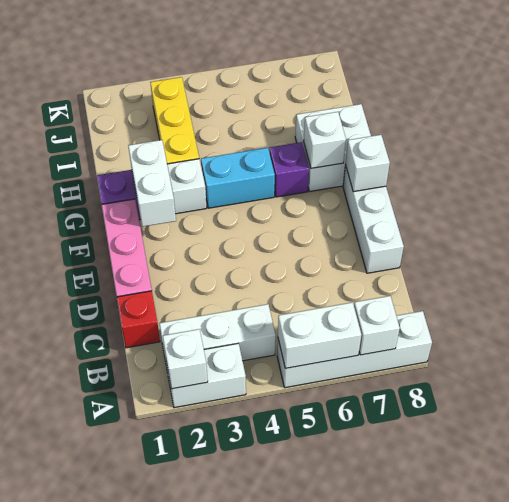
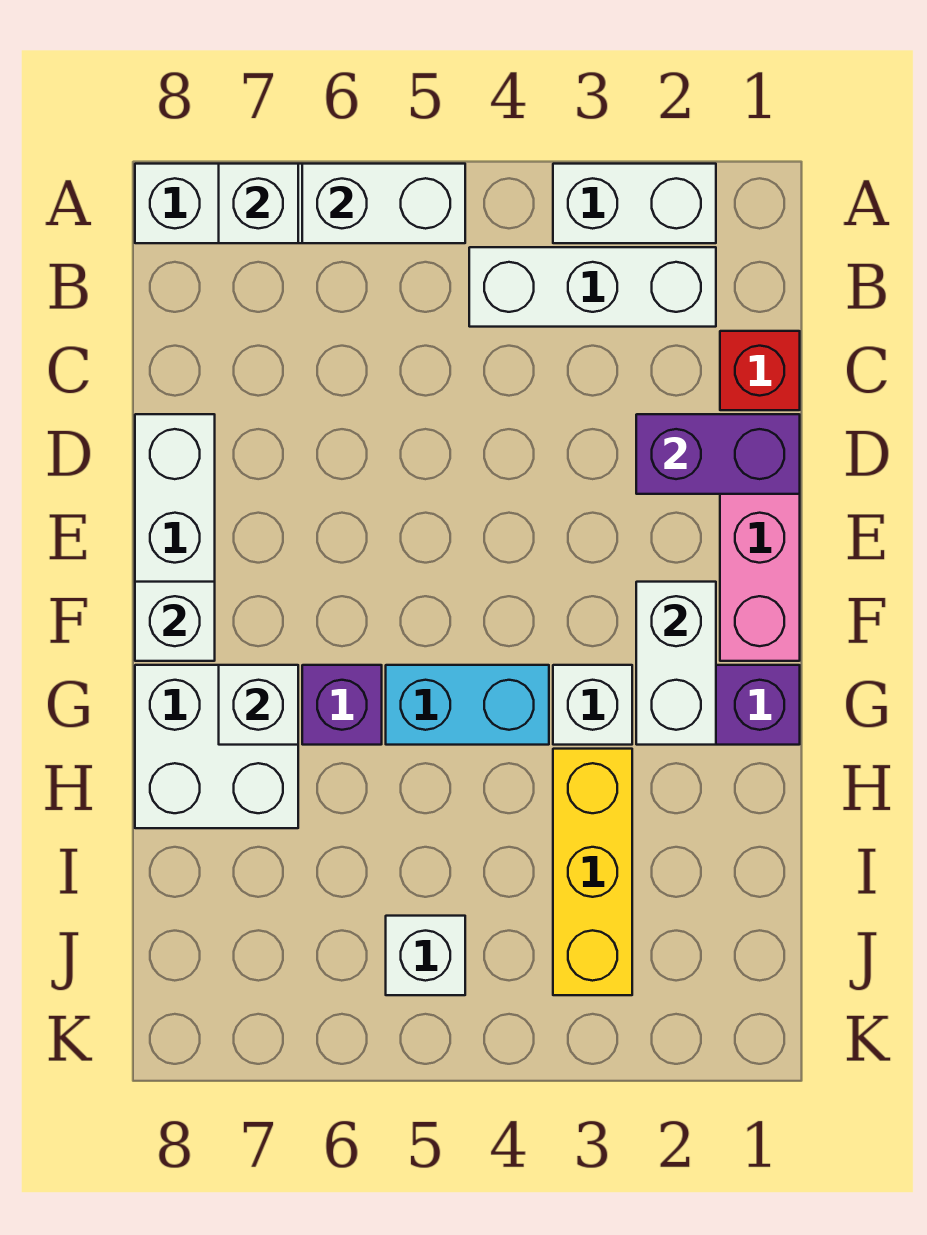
white brick A2 level 2 -> white brick J5 level 1
none -> purple brick D1:D2 level 2

